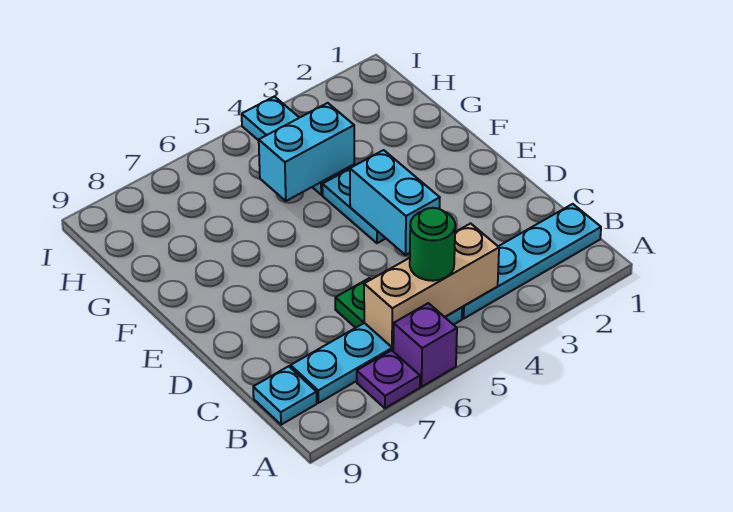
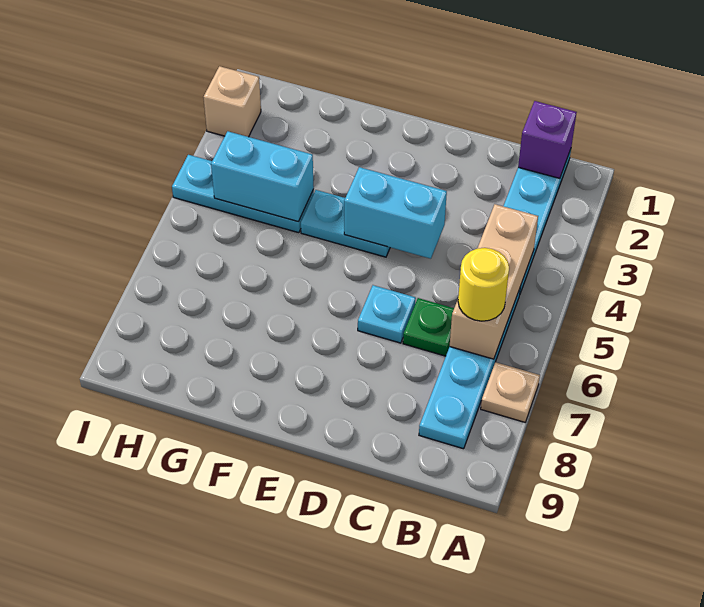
purple brick A6 level 1 -> purple brick B1 level 2
purple plate A7 level 1 -> tan plate A7 level 1
green round brick B5 level 3 -> none
none -> yellow round brick B6 level 3
cyan plate B9 level 1 -> cyan plate D6 level 1
cyan brick G4:G5 level 2 -> cyan brick G4:H4 level 2
none -> tan brick I2 level 1

